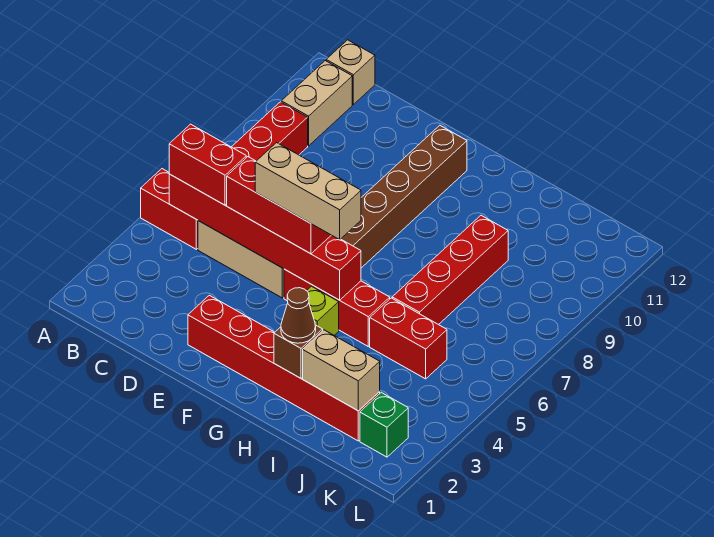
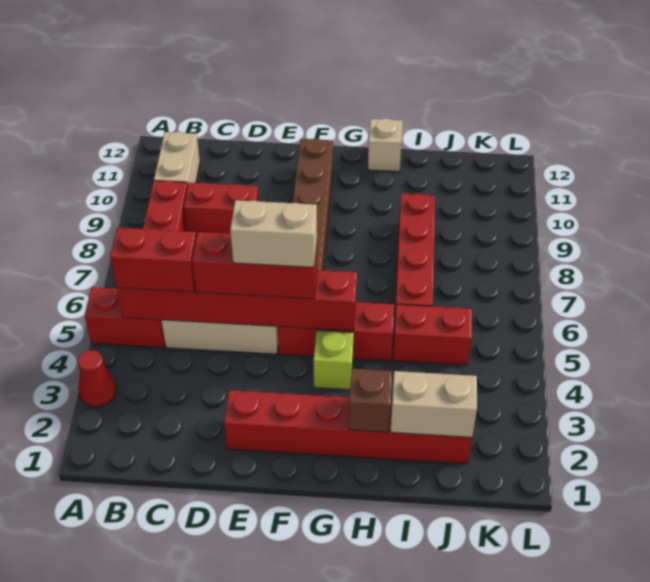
none -> red cone A3 level 1
tan brick B12 level 1 -> tan brick H12 level 1
none -> red brick C9:D9 level 1
tan brick E5:G5 level 4 -> tan brick E5:F5 level 4
brown cone H2 level 3 -> none
green brick K2 level 1 -> none

